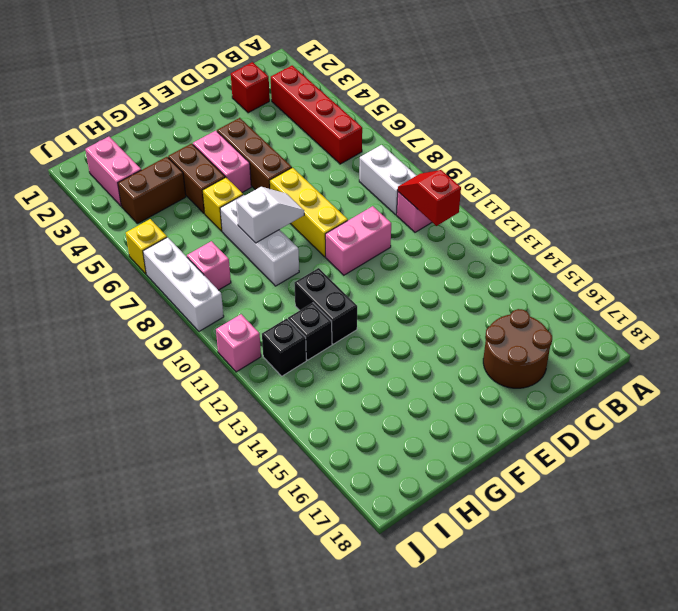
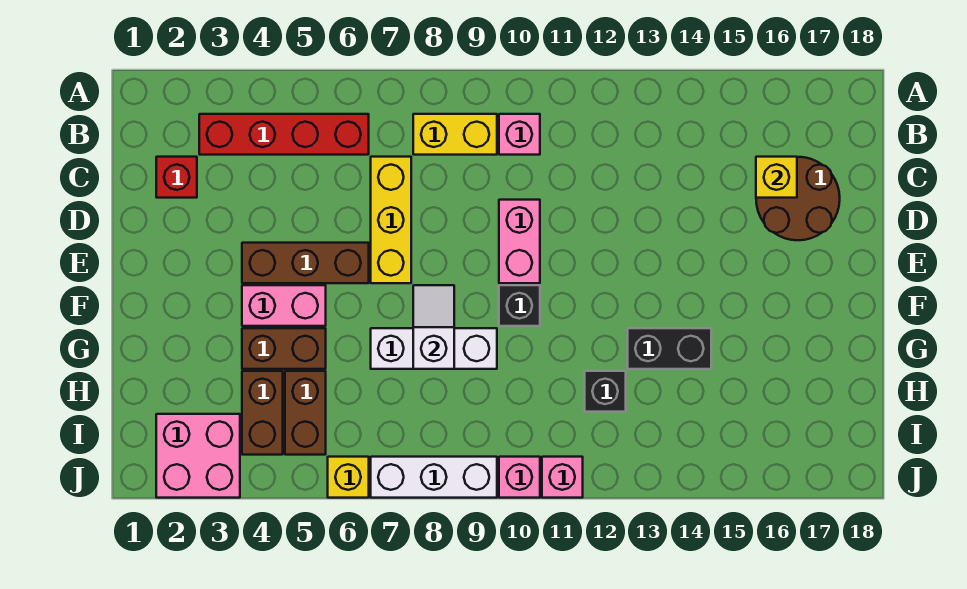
white brick B8:B9 level 1 -> yellow brick B8:B9 level 1
red slope B10:B11 level 2 top 11 -> none
yellow brick E7:E9 level 1 -> yellow brick C7:E7 level 1
yellow brick G6 level 1 -> yellow brick C16 level 2
black brick G11:G12 level 1 -> black brick G13:G14 level 1
none -> brown brick H5:I5 level 1
pink brick I2:I3 level 1 -> pink brick I2:J3 level 1
pink brick I8 level 1 -> pink brick J10 level 1
black brick I12 level 1 -> black brick F10 level 1

